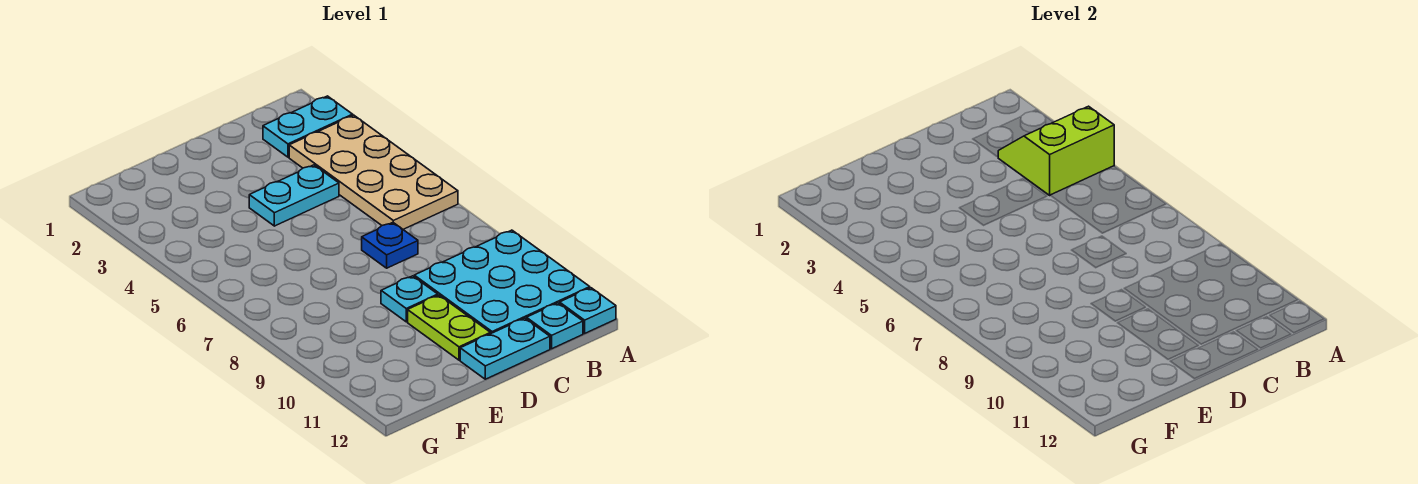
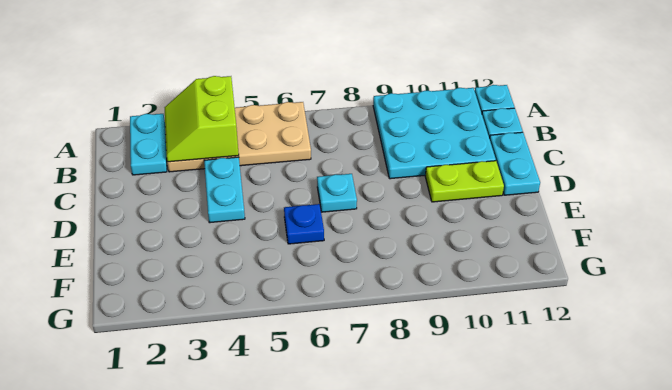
blue plate C7 level 1 -> blue plate E6 level 1
cyan plate D9 level 1 -> cyan plate D7 level 1

